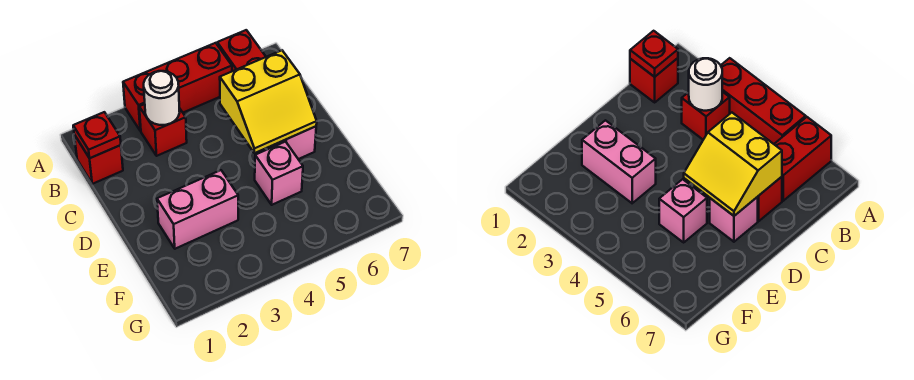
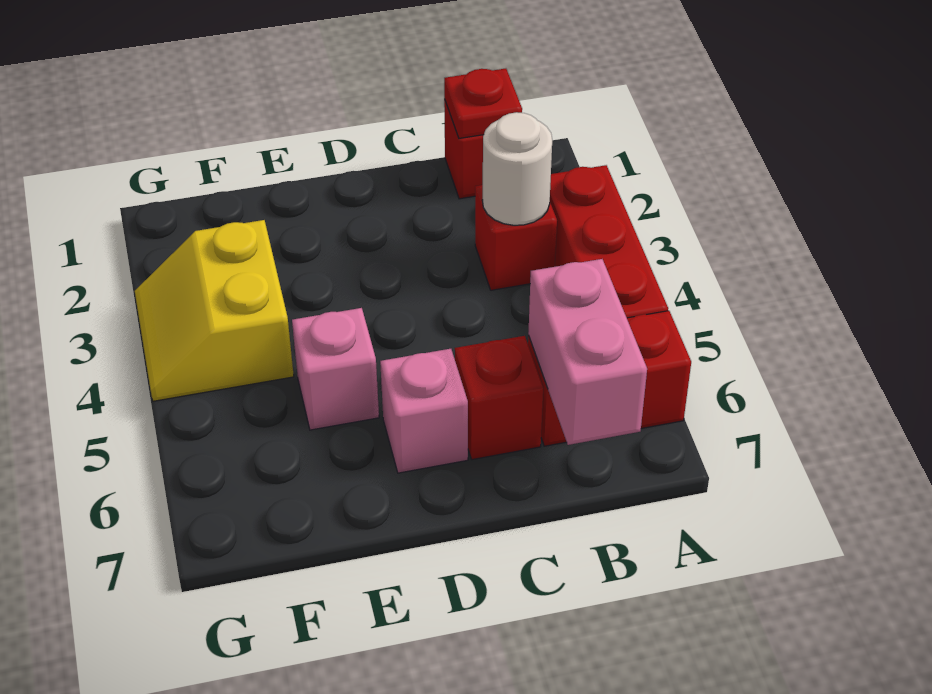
yellow slope C5:D6 level 2 top C -> yellow slope F3:G4 level 1 top F
pink brick E2:E3 level 1 -> pink brick B6:B7 level 2

